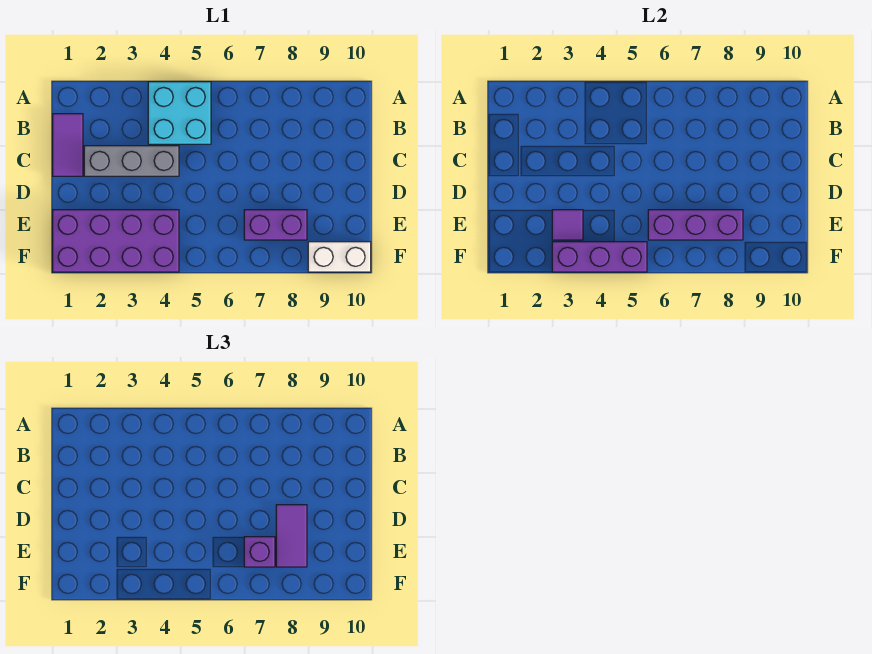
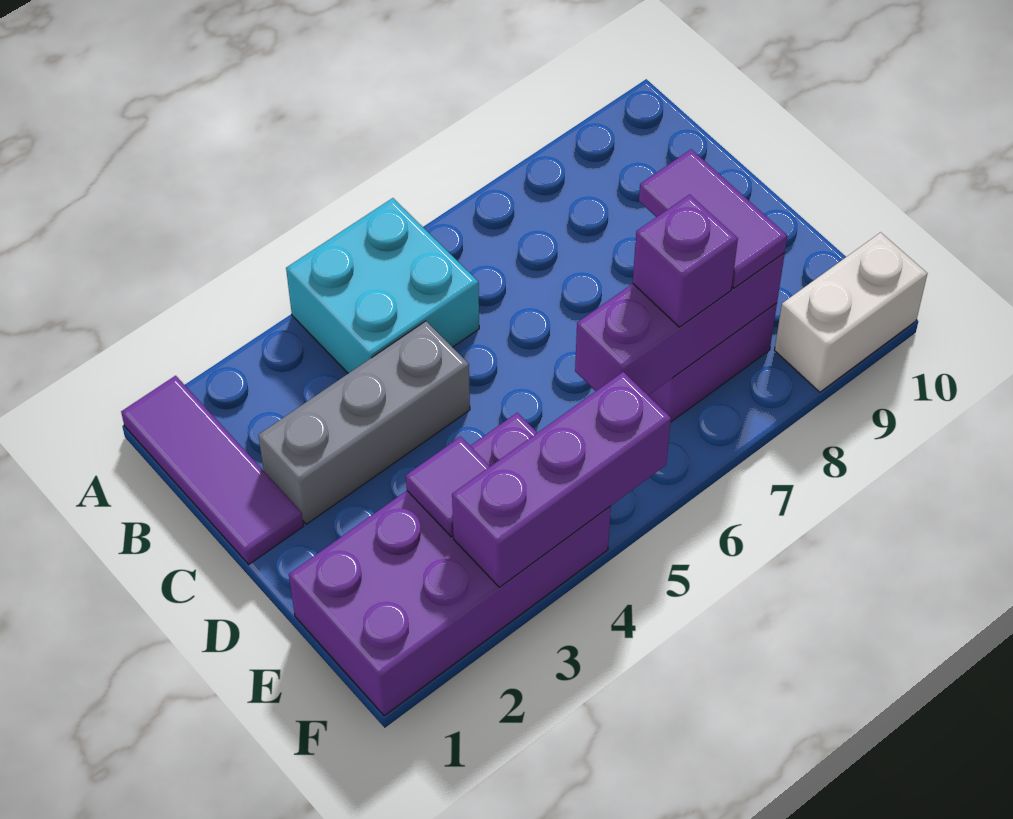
purple tile B1:C1 level 1 -> purple tile A1:C1 level 1

